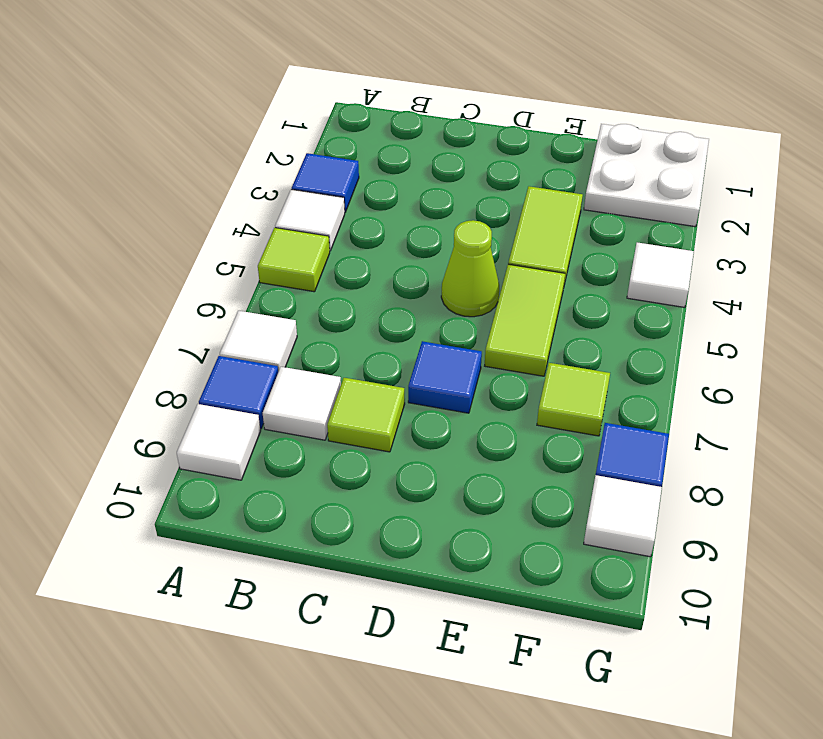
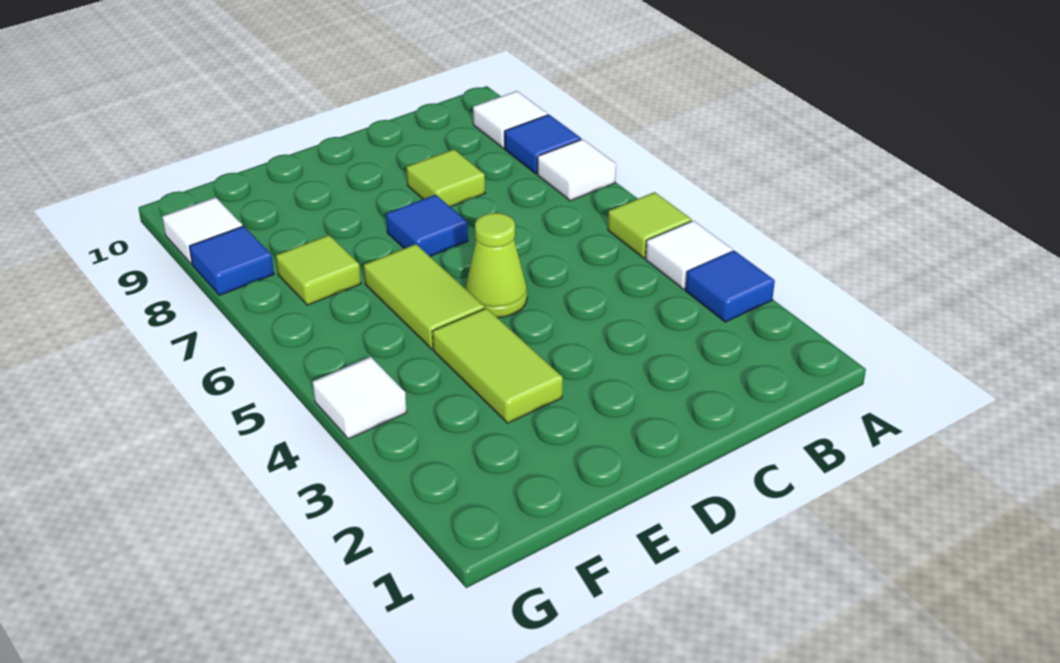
white tile B8 level 1 -> none
white plate F1:G2 level 1 -> none

